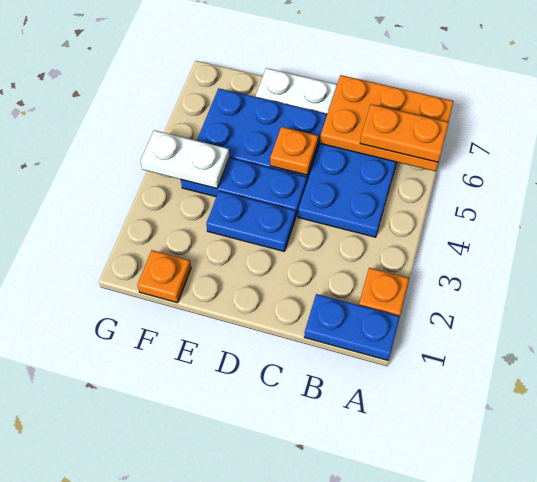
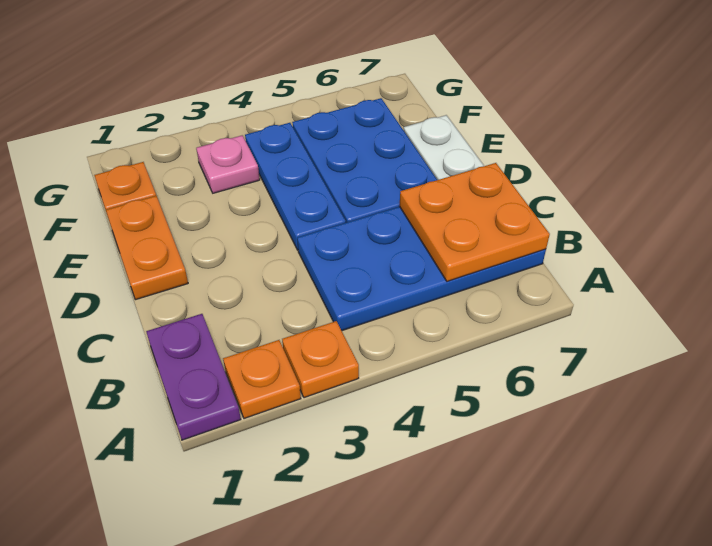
blue plate A1:B1 level 1 -> purple plate A1:B1 level 1
orange plate A6:C7 level 2 -> orange plate B6:C7 level 2
orange plate A6:B6 level 3 -> orange plate D1:E1 level 1
blue plate D3:E3 level 1 -> none
orange plate D5 level 2 -> orange plate A3 level 1
none -> pink plate F3 level 1
white plate F4:G4 level 2 -> none

